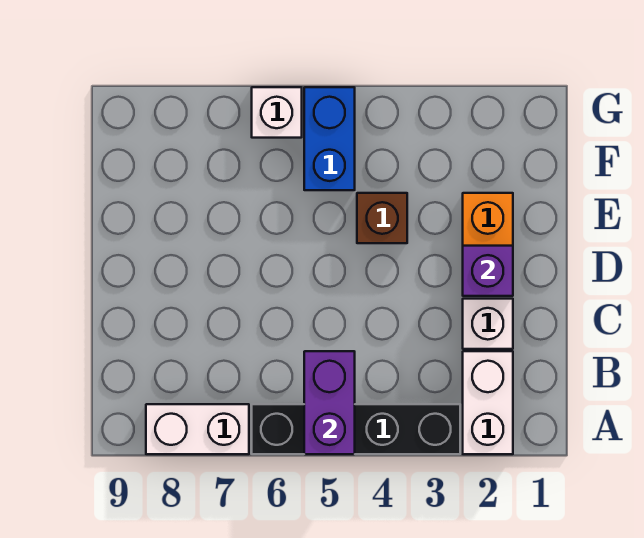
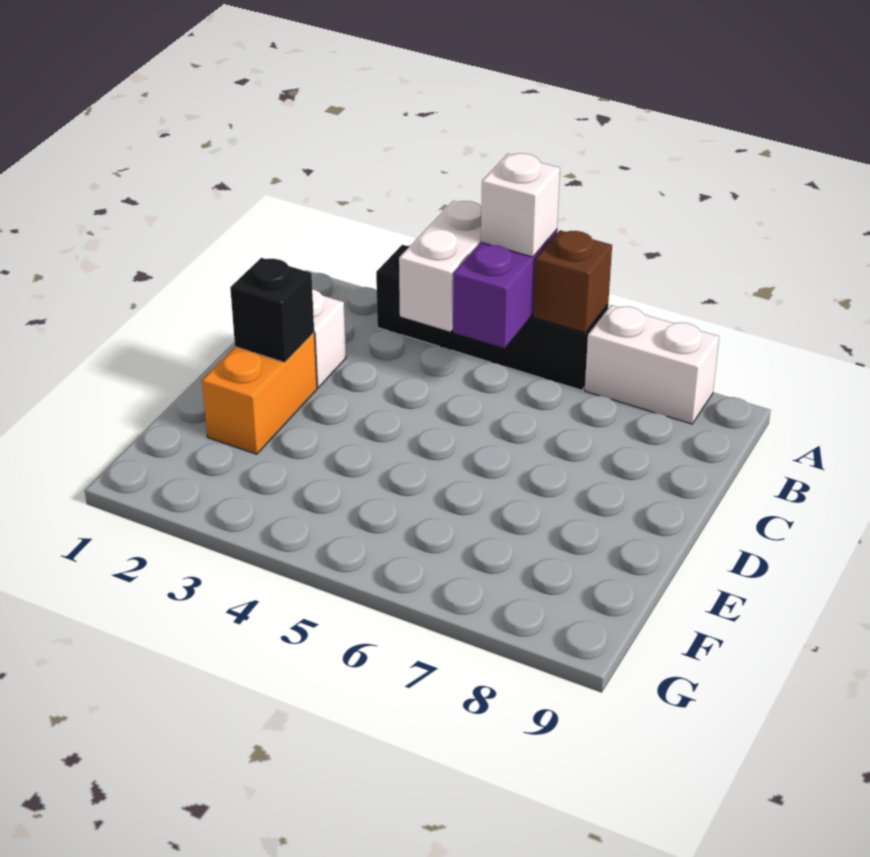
white brick A2:B2 level 1 -> white brick A4:B4 level 2
purple brick D2 level 2 -> black brick D2 level 2
brown brick E4 level 1 -> brown brick A6 level 2
blue brick F5:G5 level 1 -> none
white brick G6 level 1 -> white brick A5 level 3

